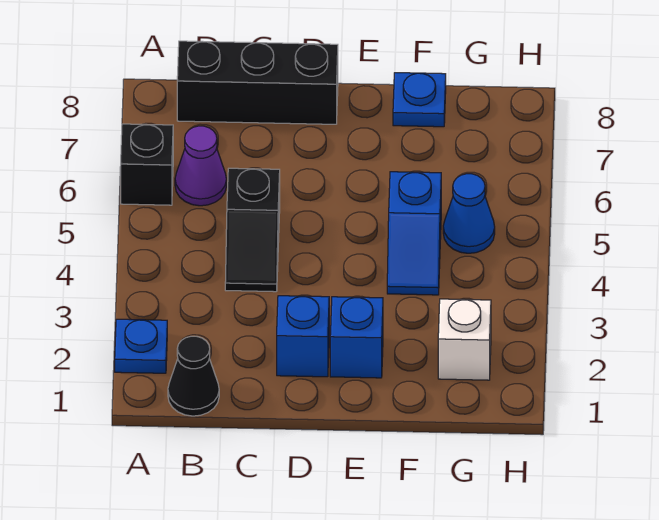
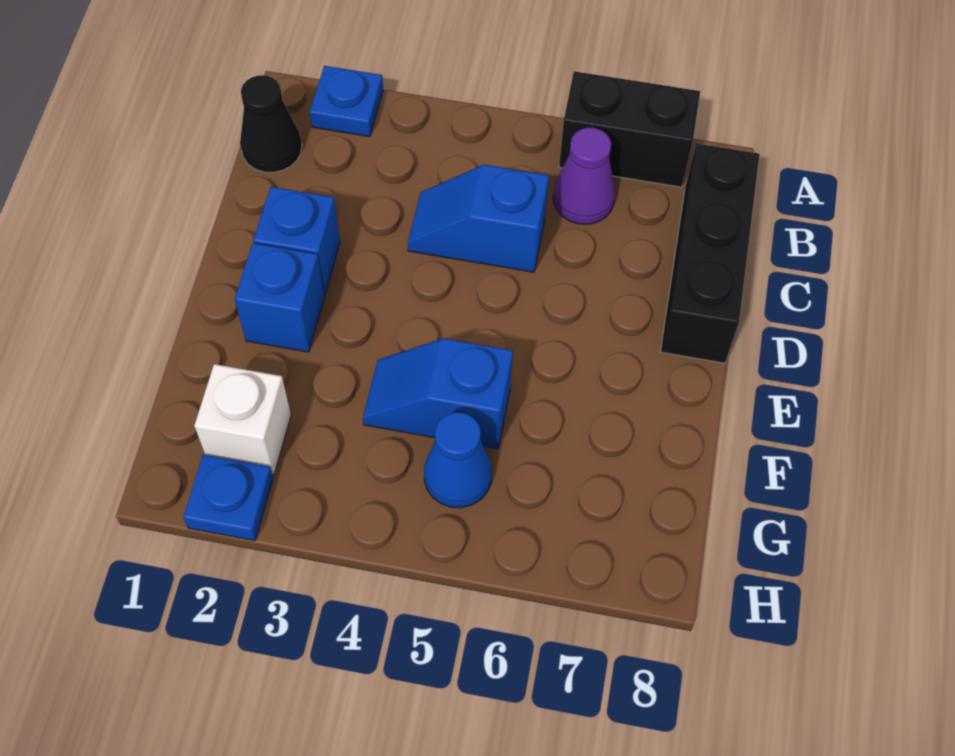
black brick A6 level 1 -> black brick A6:A7 level 1
black slope C4:C5 level 1 top 5 -> blue slope C4:C5 level 1 top 5
blue plate F8 level 1 -> blue plate H2 level 1

